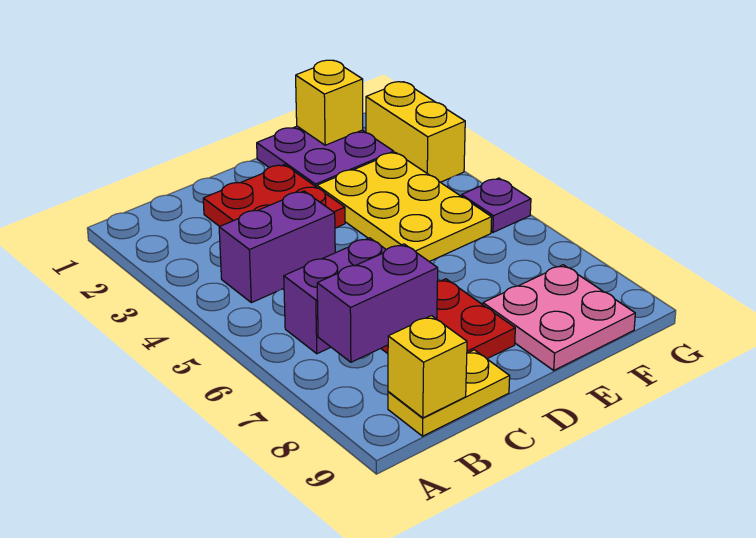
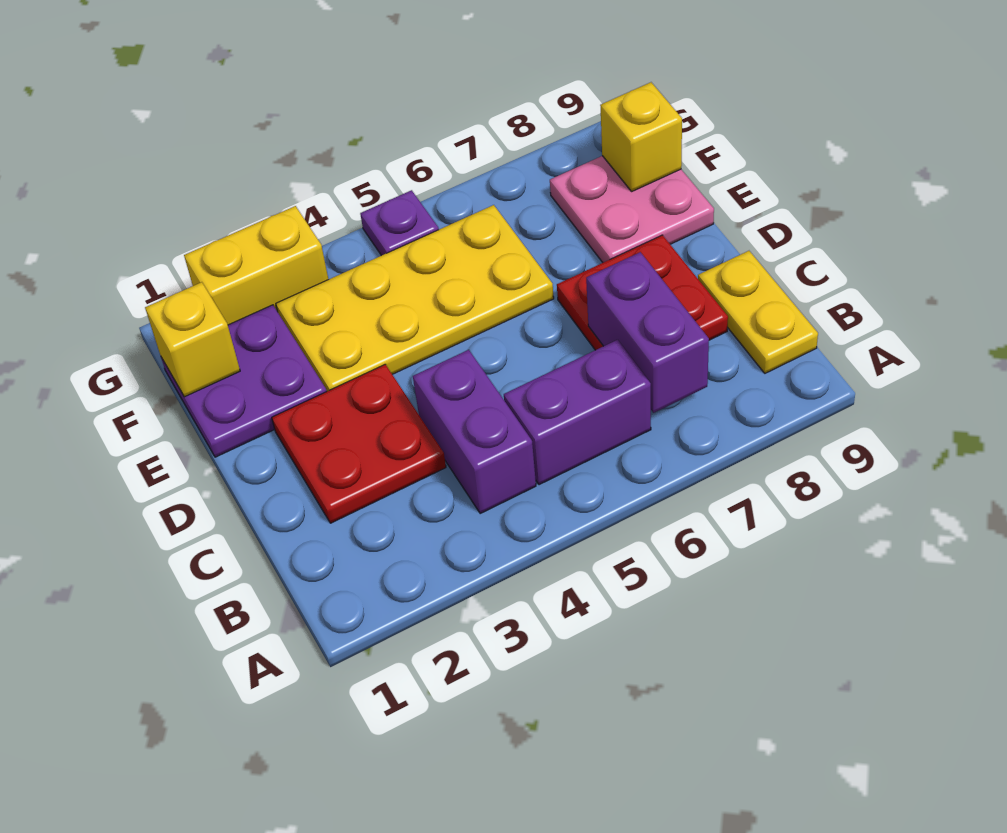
purple brick B6:C6 level 1 -> purple brick B5:B6 level 1
yellow brick B9 level 2 -> yellow brick F9 level 2
yellow plate E3:F5 level 1 -> yellow plate E3:F6 level 1

